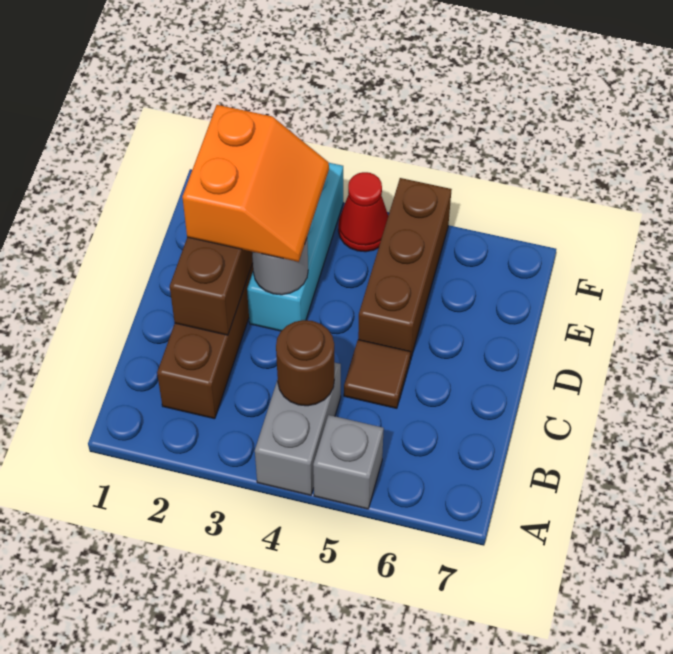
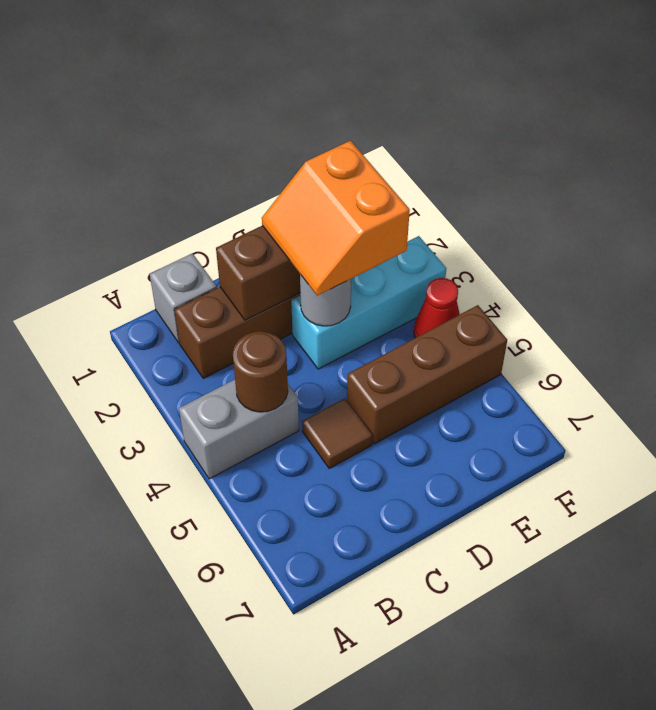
grey brick A5 level 1 -> grey brick B1 level 1
orange slope D2:E3 level 3 top 2 -> orange slope D2:E3 level 3 top E

